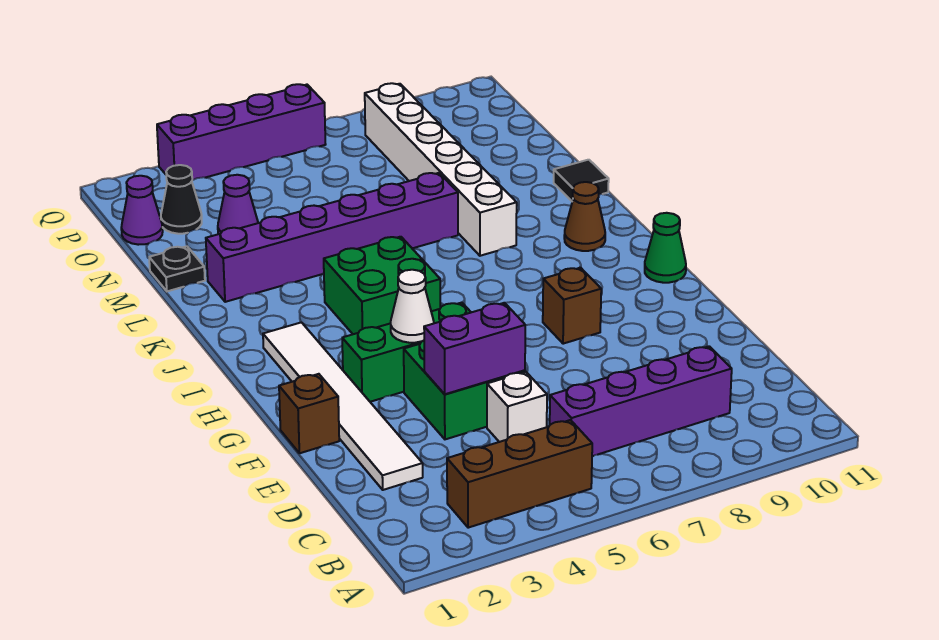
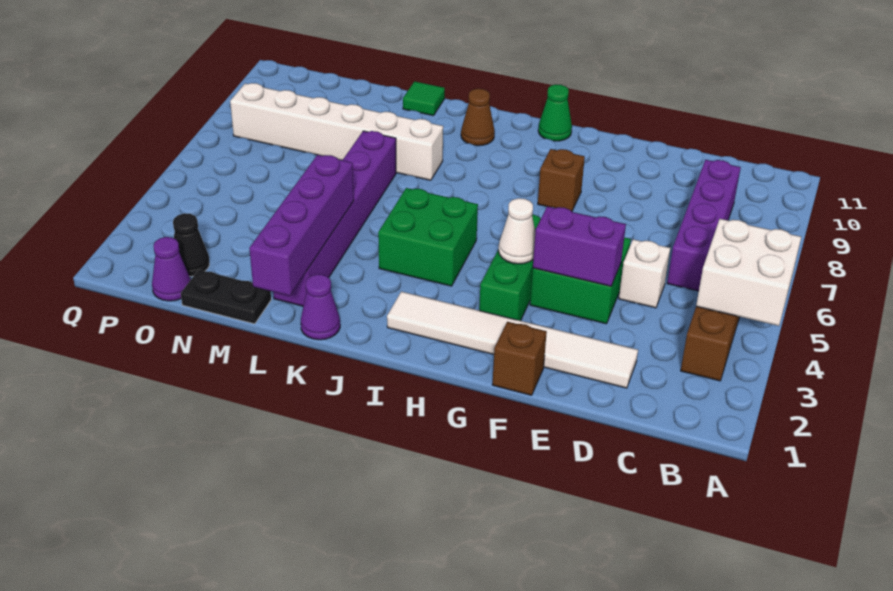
none -> white brick A4:B5 level 2
purple brick E4:E5 level 2 -> purple brick E4:F4 level 2
black tile L11 level 1 -> green tile L11 level 1
black plate M1 level 1 -> black plate M1:N1 level 1
purple cone N3 level 1 -> purple cone K1 level 1
purple brick Q3:Q6 level 1 -> purple brick L1:L4 level 2

